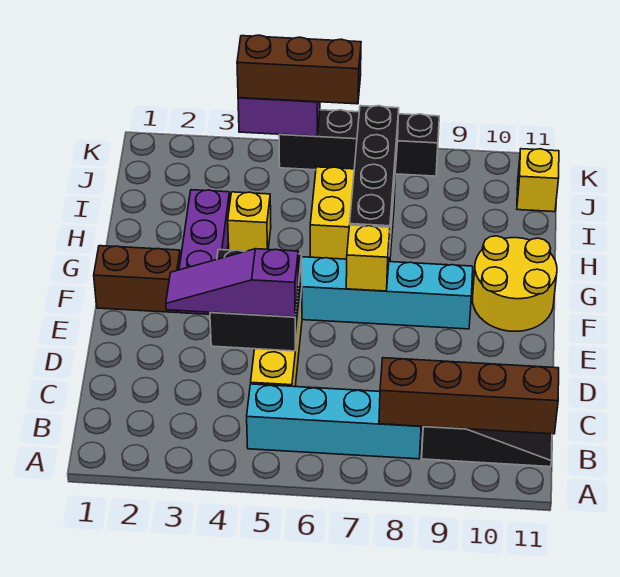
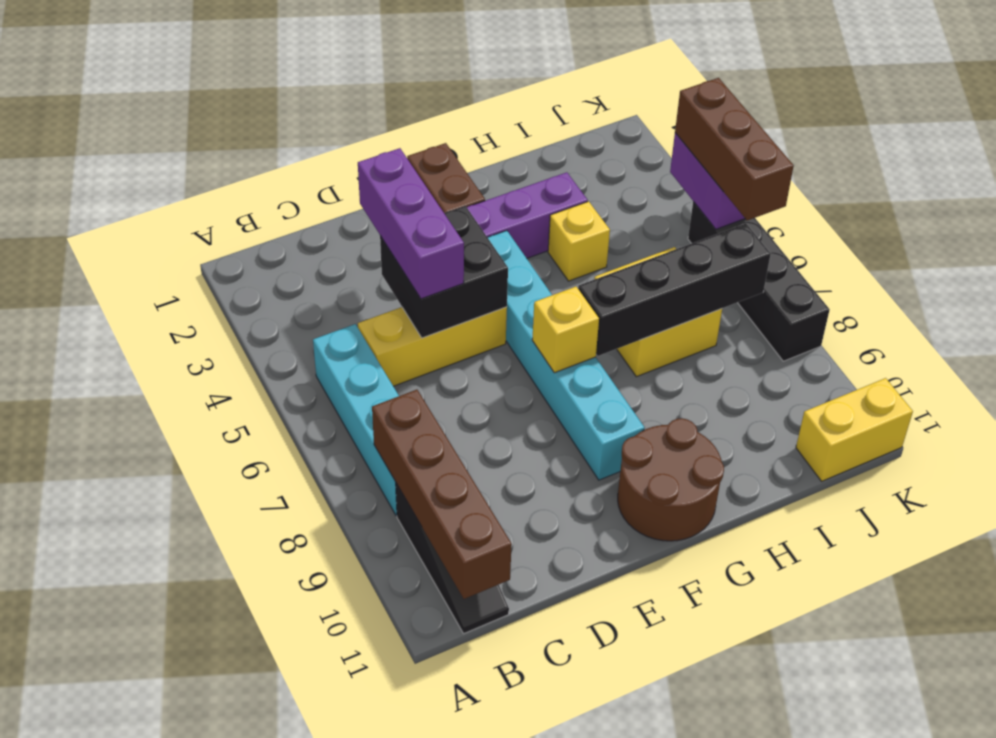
purple slope D3:D5 level 3 top 5 -> purple brick D3:D5 level 3
yellow round brick F10:G11 level 1 -> brown round brick F10:G11 level 1
yellow brick J11 level 1 -> yellow brick J11:K11 level 1

